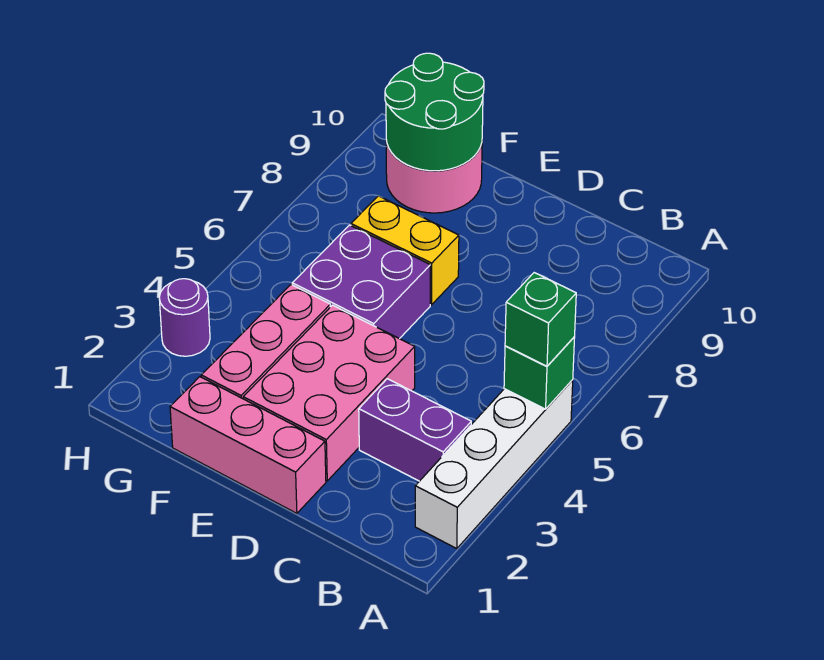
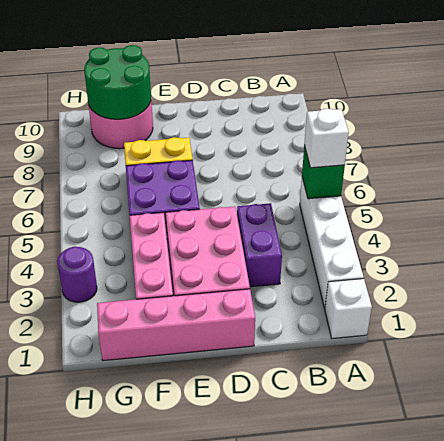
none -> white brick A1 level 1
green brick A5 level 3 -> white brick A5 level 3
purple brick B3:C3 level 1 -> purple brick C3:C4 level 1
pink brick D1:F1 level 1 -> pink brick D1:G1 level 1

